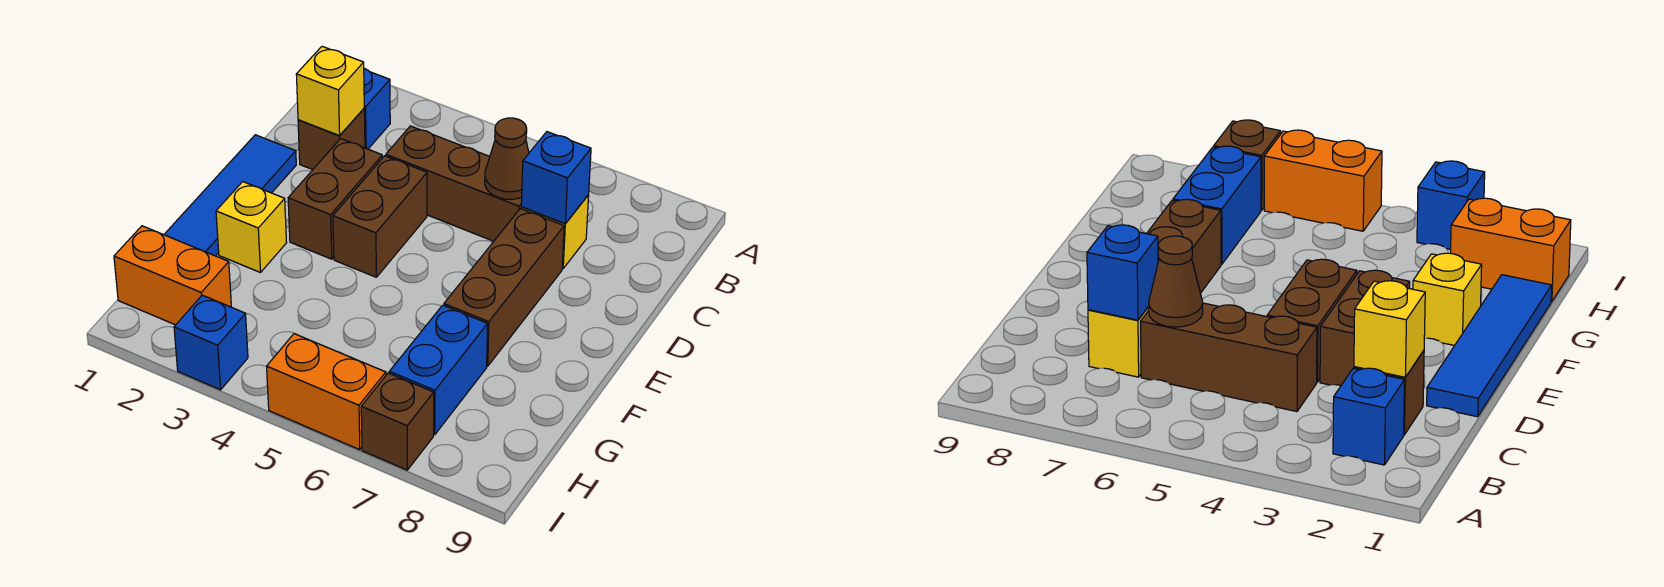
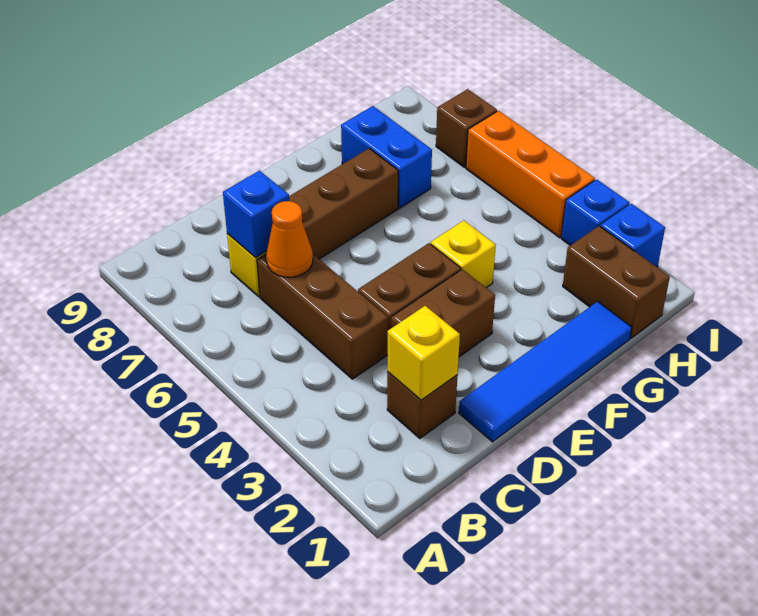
blue brick B2 level 1 -> blue brick I2 level 1
brown cone C6 level 2 -> orange cone C6 level 2
yellow brick F2 level 1 -> yellow brick F4 level 1
blue brick G7:H7 level 1 -> blue brick G7:G8 level 1
orange brick H1:H2 level 1 -> brown brick H1:H2 level 1
orange brick I5:I6 level 1 -> orange brick I4:I6 level 1

